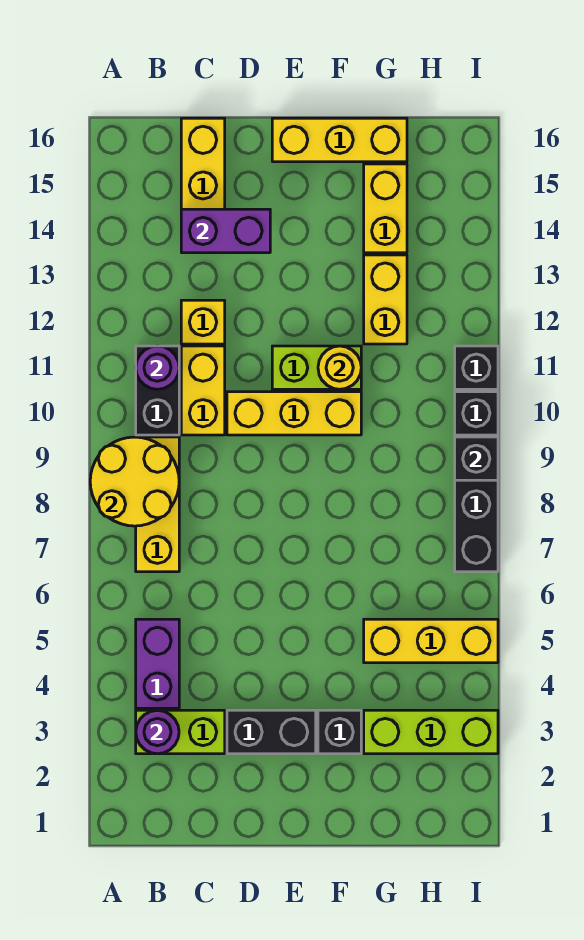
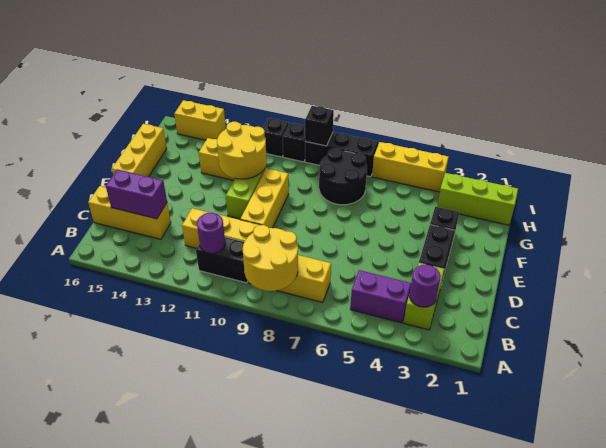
purple brick C14:D14 level 2 -> purple brick C14:C15 level 2
yellow round brick F11 level 2 -> yellow round brick F11:G12 level 2
lime brick G3:I3 level 1 -> lime brick H1:H3 level 1
yellow brick G5:I5 level 1 -> yellow brick I4:I6 level 1
none -> black round brick G7:H8 level 1
yellow brick G14:G15 level 1 -> yellow brick I14:I15 level 1

